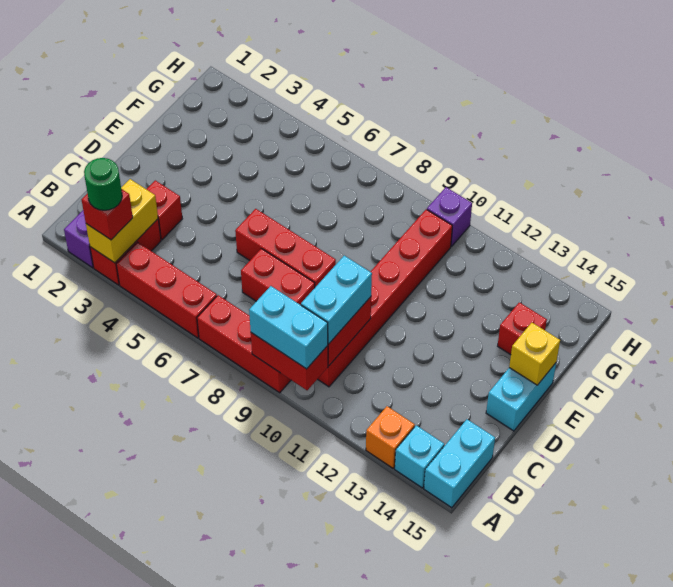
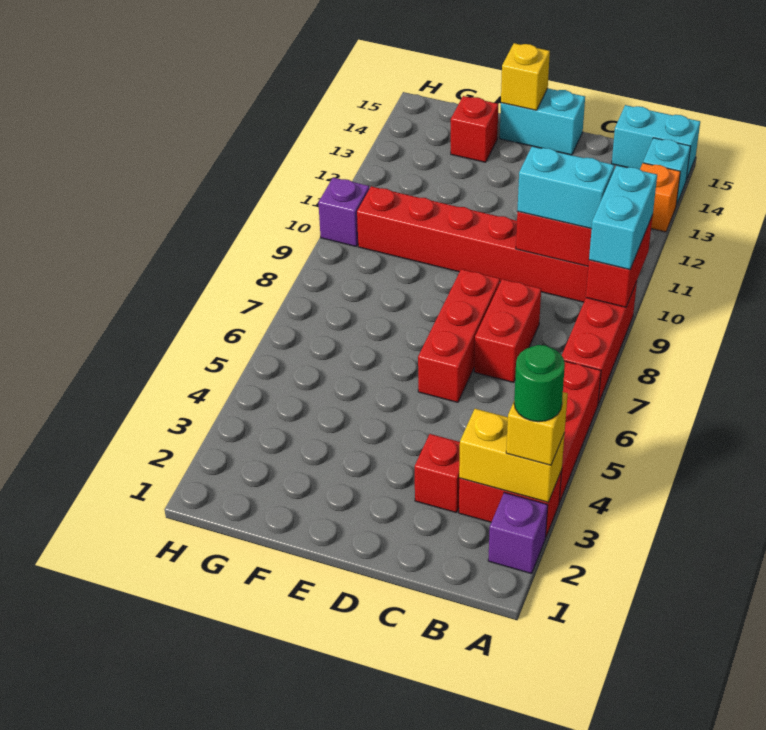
red brick A3 level 3 -> yellow brick A3 level 3

